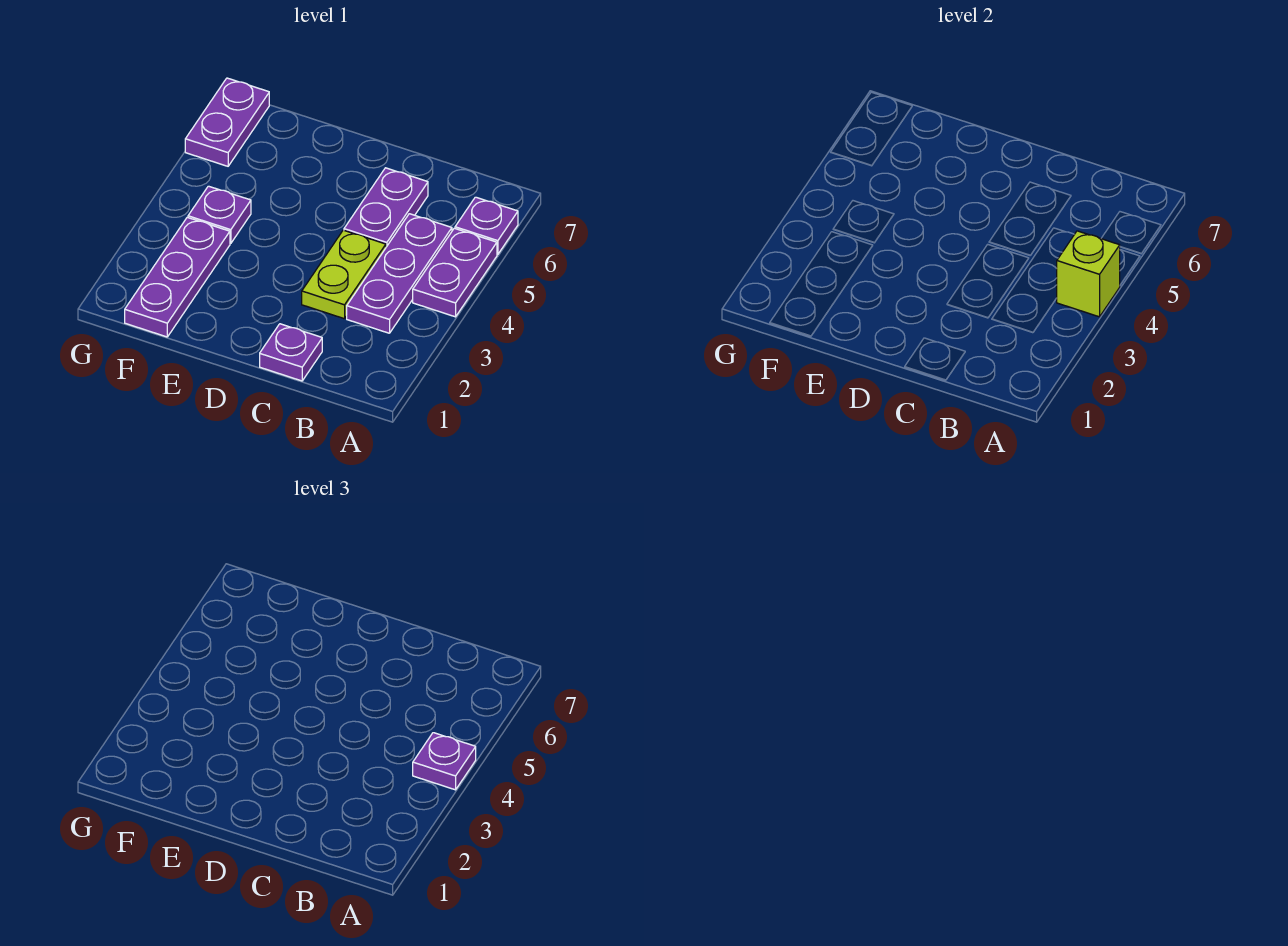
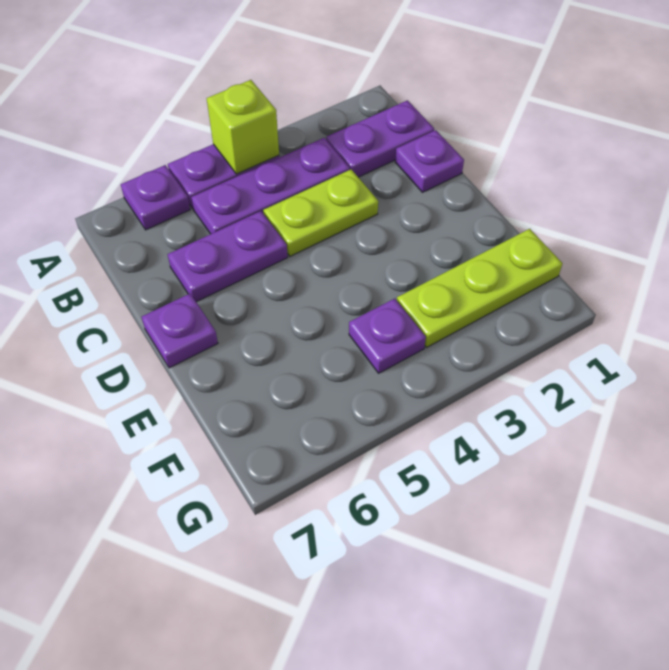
purple plate A4 level 3 -> purple plate D7 level 1
purple plate F1:F3 level 1 -> lime plate F1:F3 level 1
purple plate G6:G7 level 1 -> purple plate B1:B2 level 1

